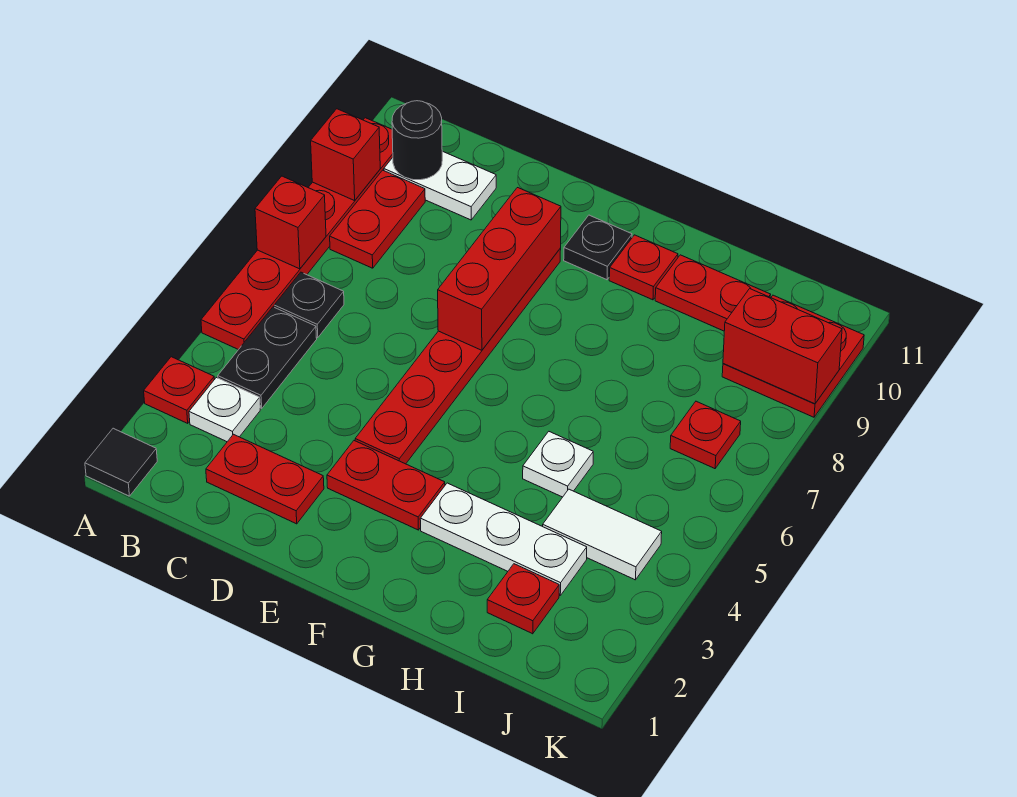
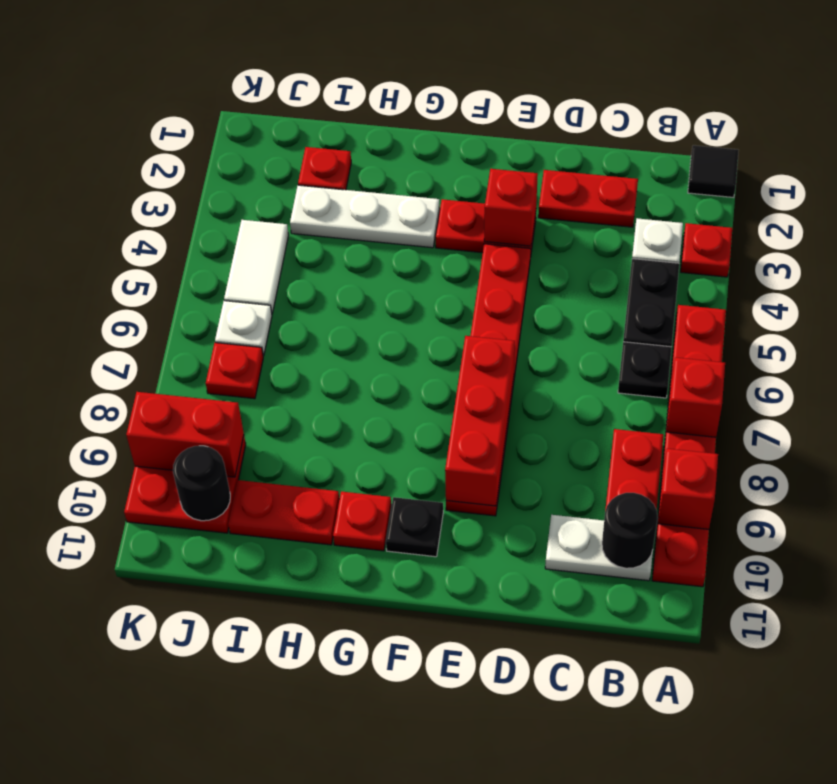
none -> red brick E3 level 2
white plate H5 level 1 -> white plate J6 level 1
white tile I4:J4 level 1 -> white tile J4:J5 level 1
none -> black round brick J10 level 2

